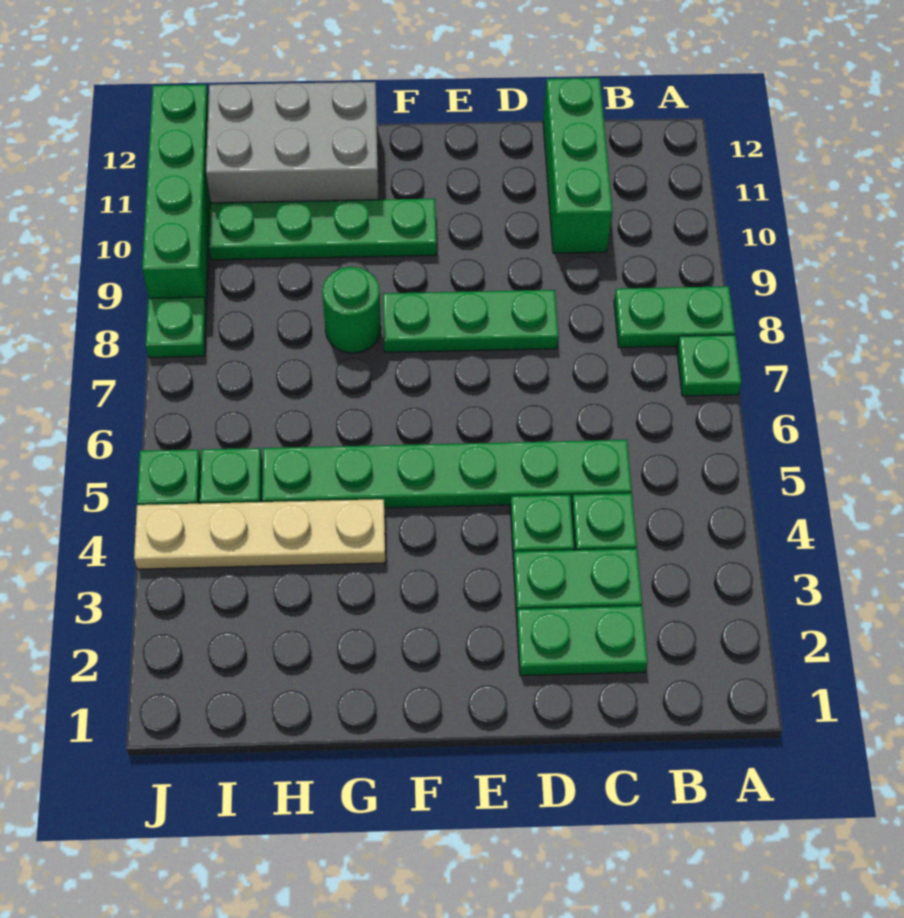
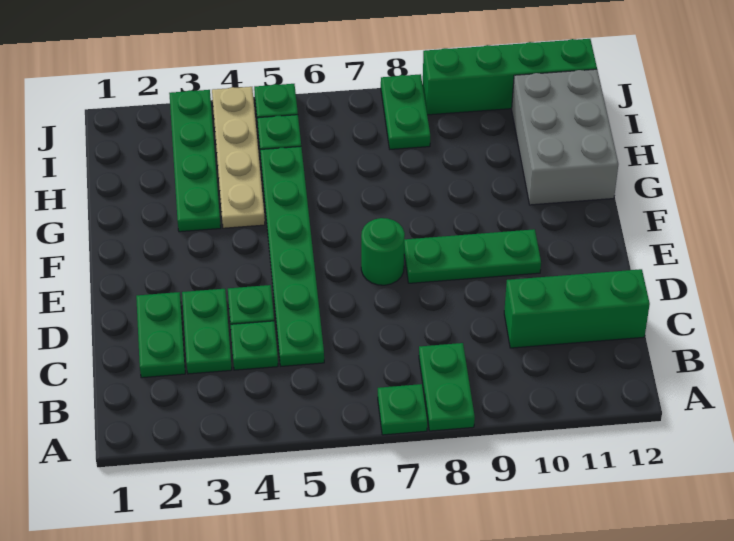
green plate D8:F8 level 1 -> green plate E8:E10 level 1
green plate F10:I10 level 1 -> green plate G3:J3 level 1
green round brick G8 level 1 -> green round brick E7 level 1
green plate J8 level 1 -> green plate I8:J8 level 1

